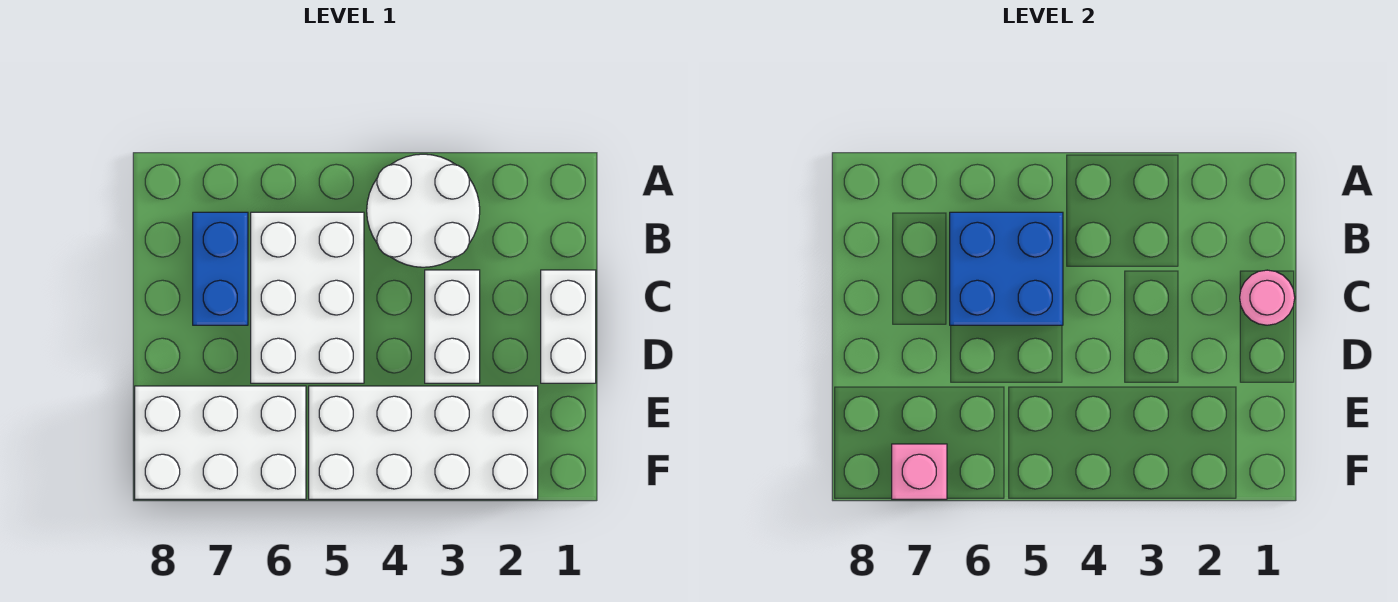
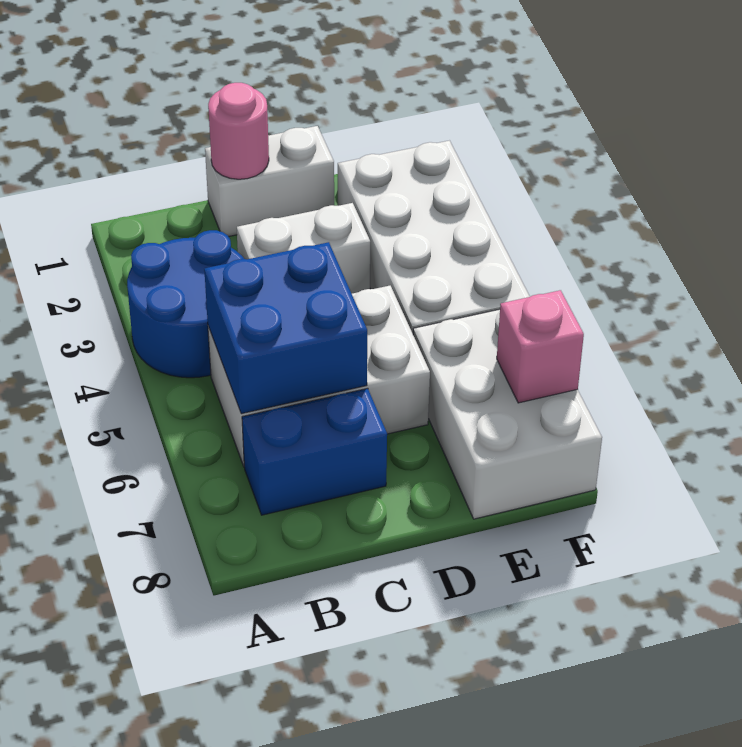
white round brick A3:B4 level 1 -> blue round brick A3:B4 level 1

